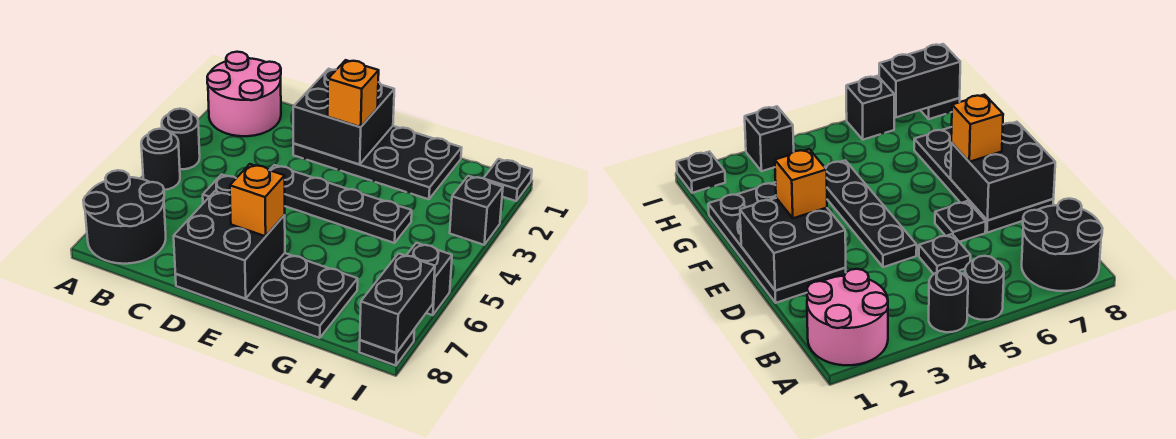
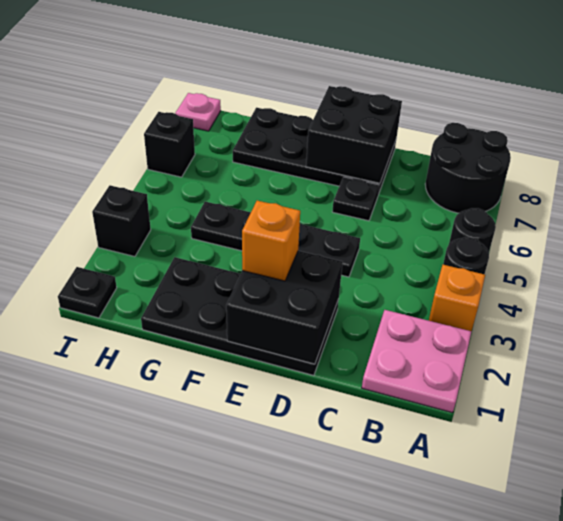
pink round brick A1:B2 level 1 -> pink plate A1:B2 level 1
black plate C5 level 1 -> none
orange brick E7 level 3 -> orange brick A3 level 1
black brick I7:I8 level 2 -> none
black plate I8 level 1 -> pink plate I8 level 1

